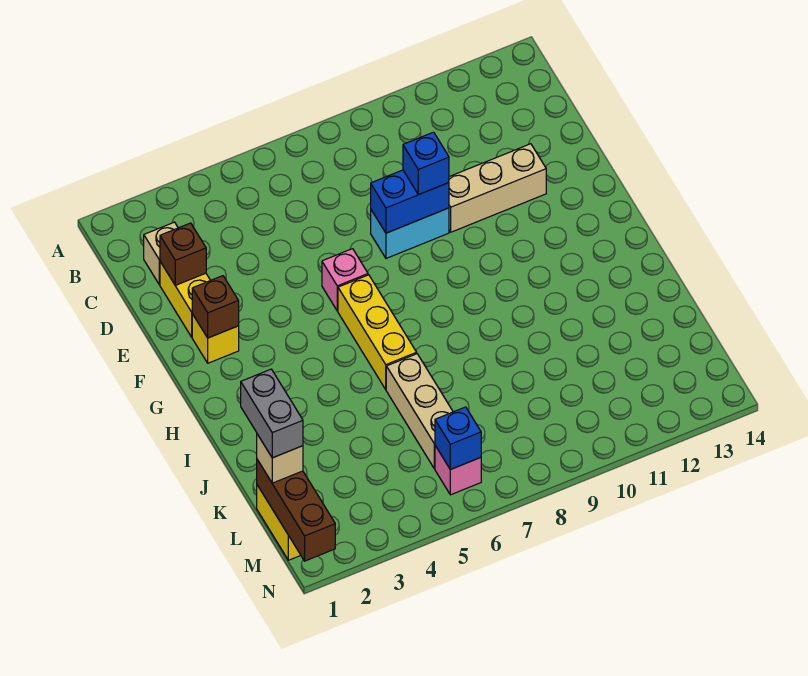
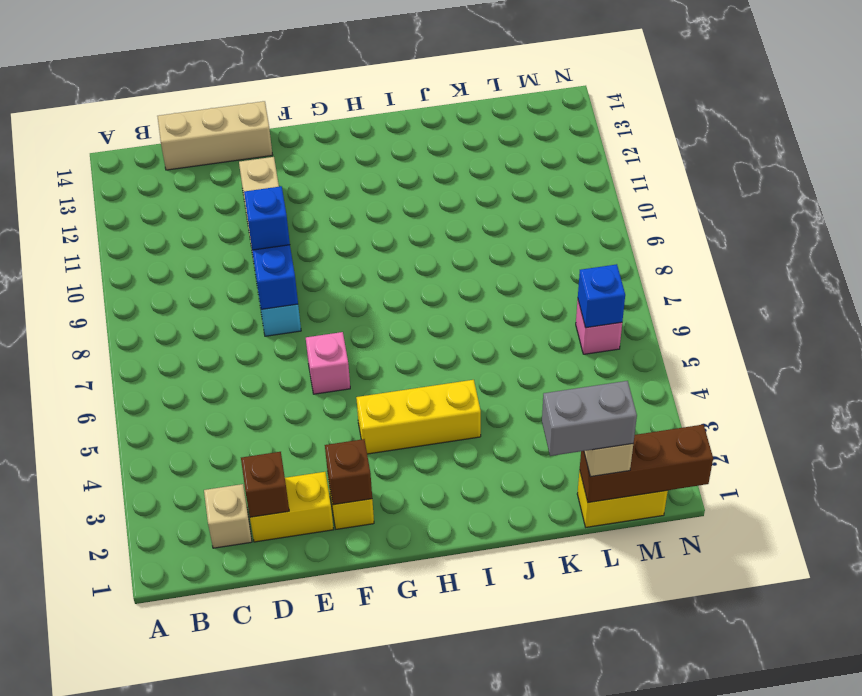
yellow brick G6:I6 level 1 -> yellow brick G4:I4 level 1
tan brick J6:L6 level 1 -> tan brick C14:E14 level 1

